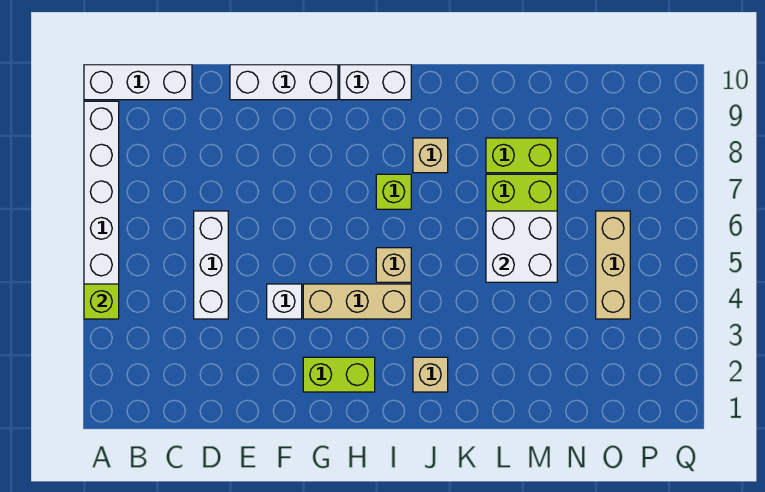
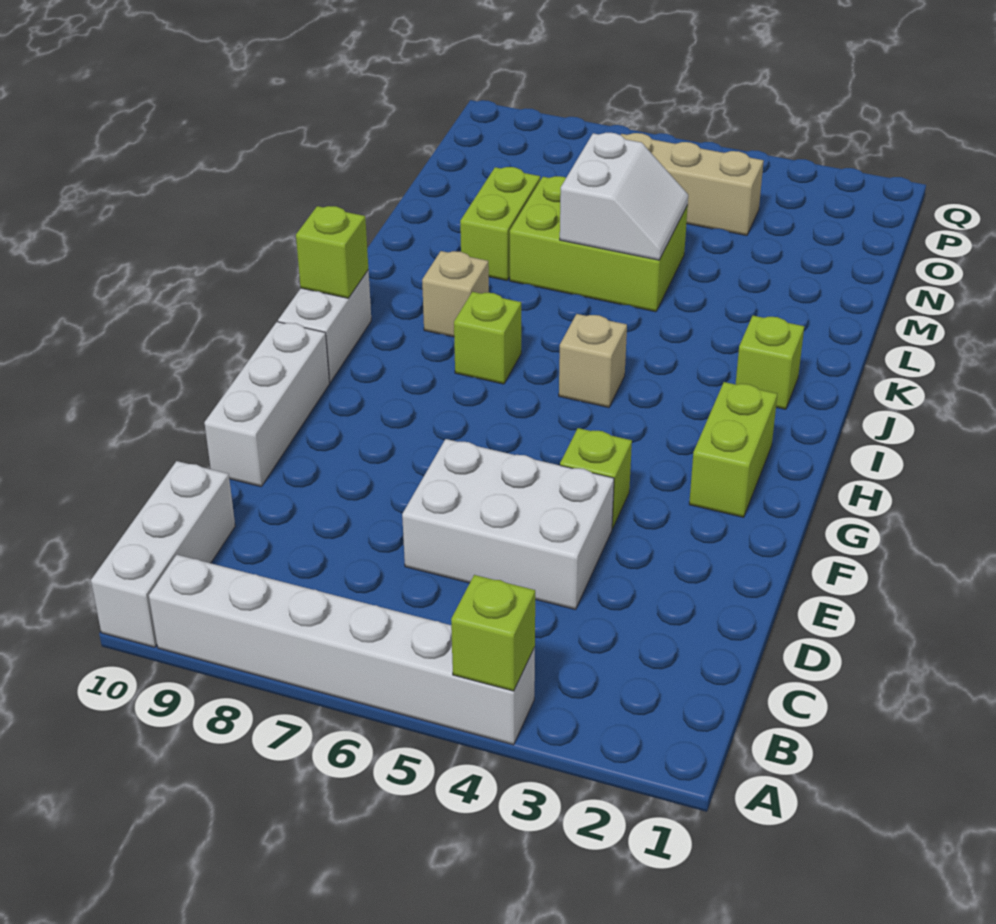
white brick D4:D6 level 1 -> white brick D4:E6 level 1
white brick F4 level 1 -> lime brick F4 level 1
tan brick G4:I4 level 1 -> none
none -> lime brick I10 level 2
tan brick J2 level 1 -> lime brick J2 level 1
white brick L5:M6 level 2 -> white slope L5:M6 level 2 top 6

